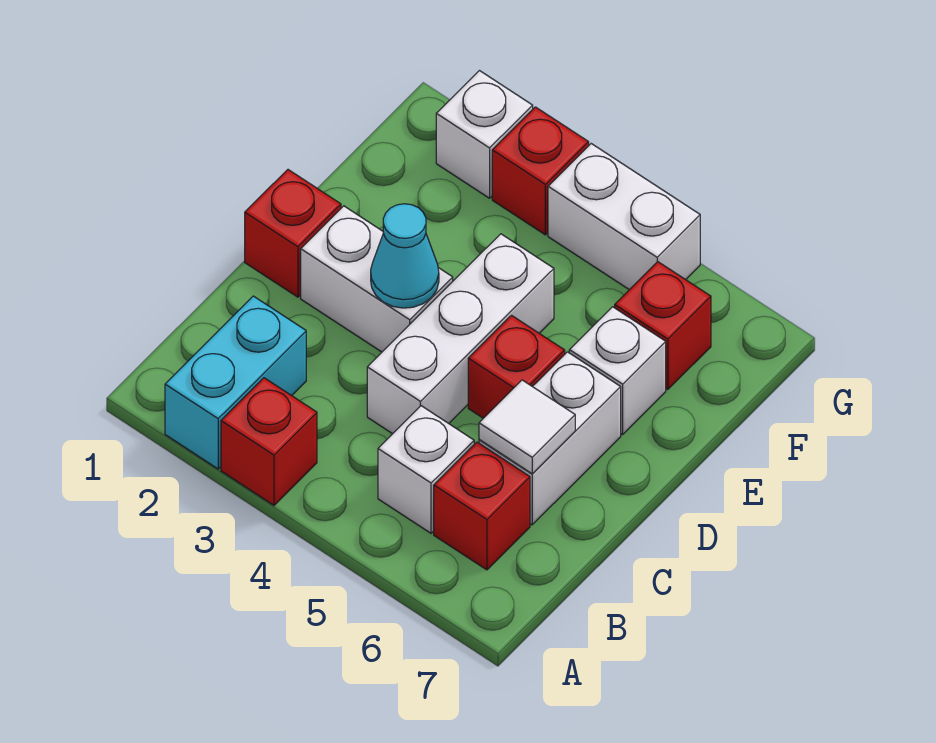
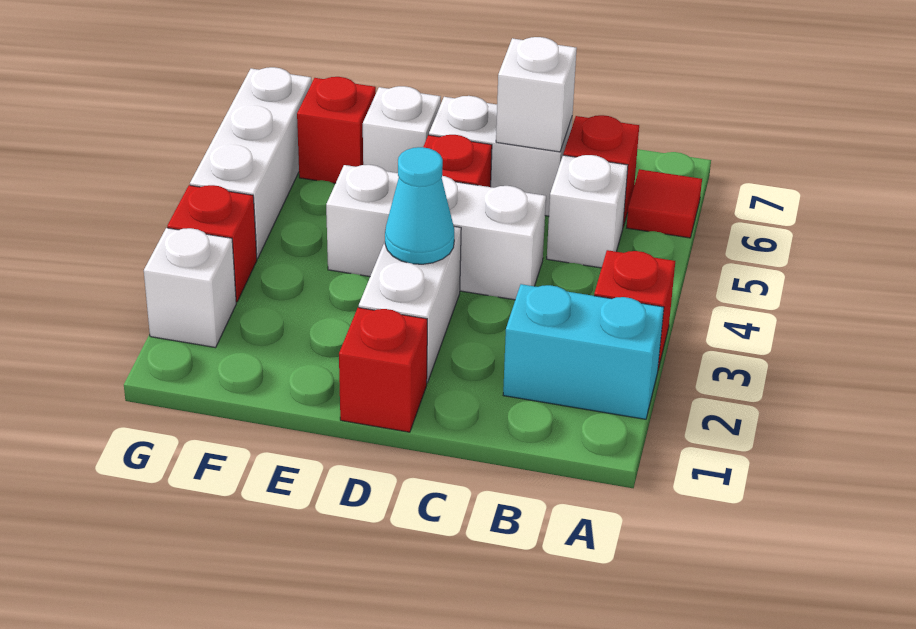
none -> red tile A6 level 1
white tile C6 level 2 -> white brick C6 level 2
white brick G4:G5 level 1 -> white brick G4:G6 level 1

